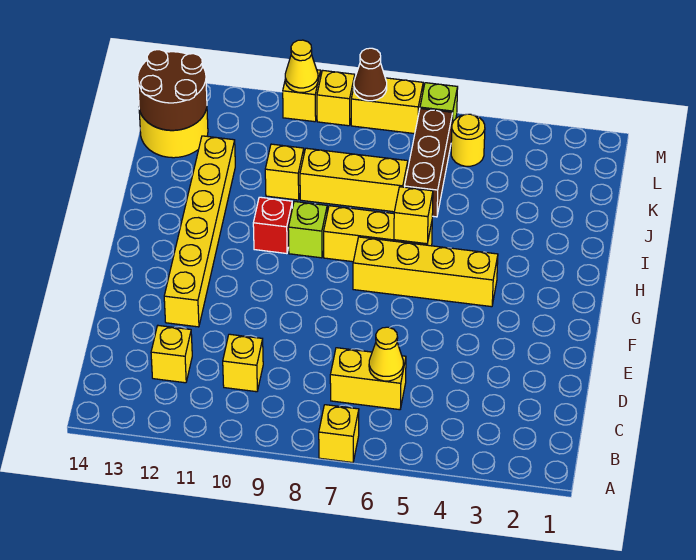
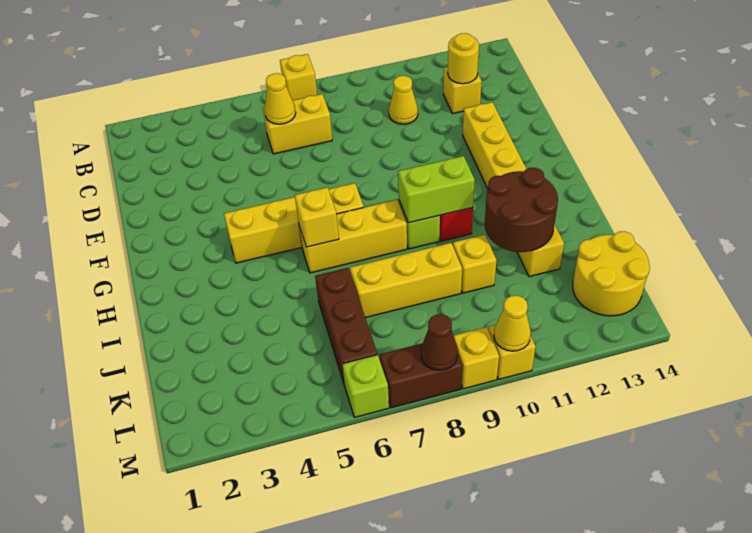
yellow brick C10 level 1 -> yellow cone C10 level 1
none -> lime brick H9:H10 level 2
brown round brick K13:L14 level 2 -> brown round brick I11:J12 level 2
yellow round brick L5 level 1 -> yellow round brick C12 level 2
yellow brick M7:M8 level 1 -> brown brick M7:M8 level 1

